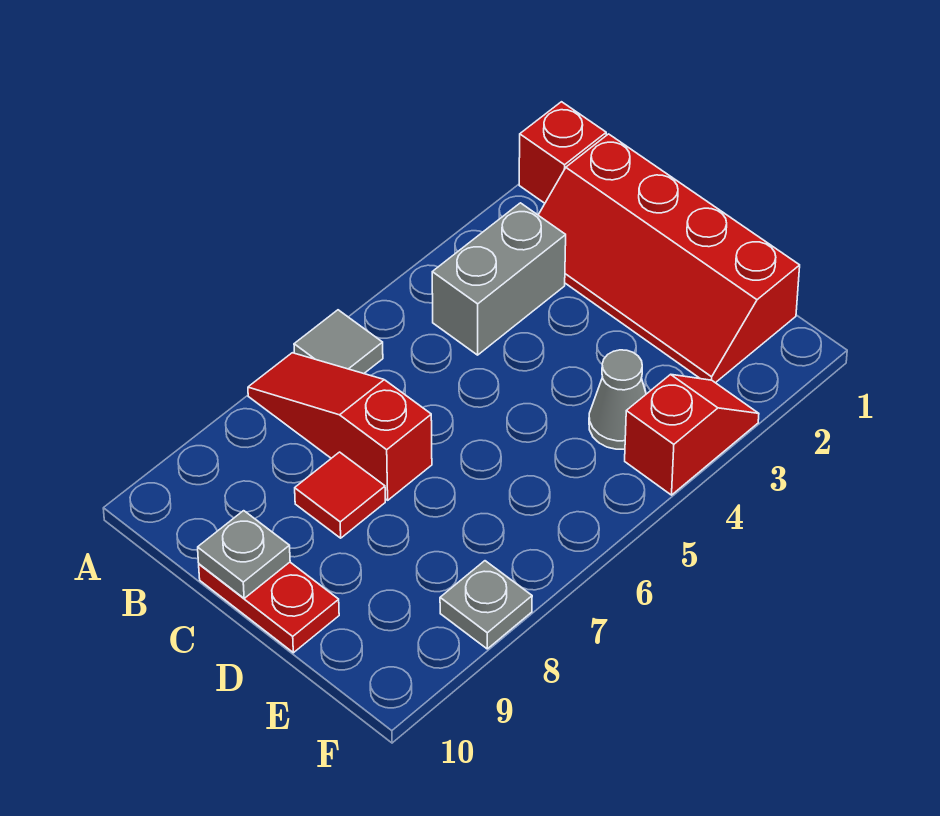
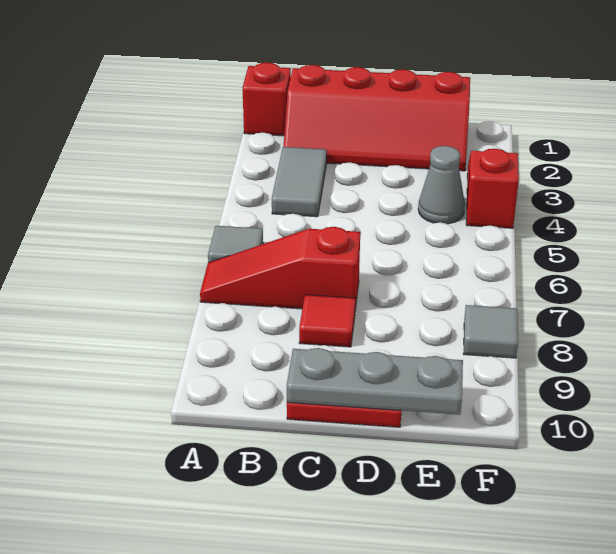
grey brick B3:B4 level 1 -> grey tile B3:B4 level 1
grey plate C10 level 2 -> grey plate C10:E10 level 2
grey plate F8 level 1 -> grey tile F8 level 1

